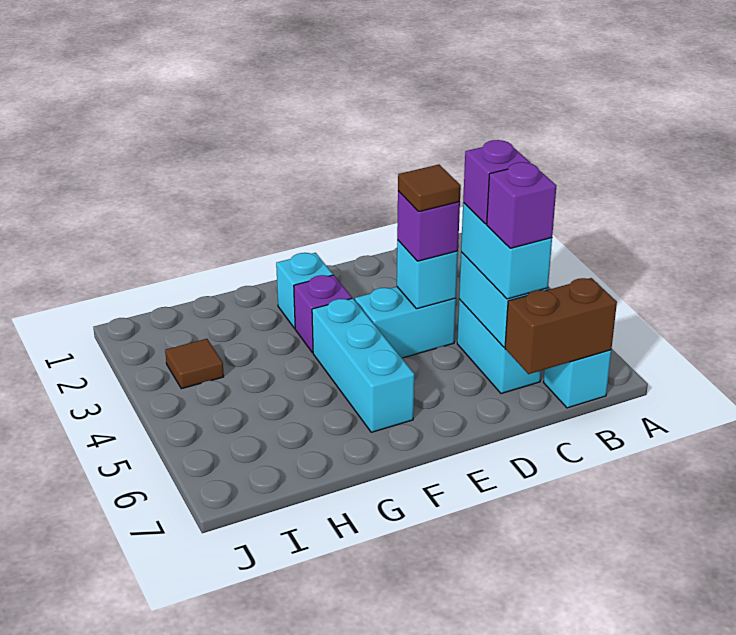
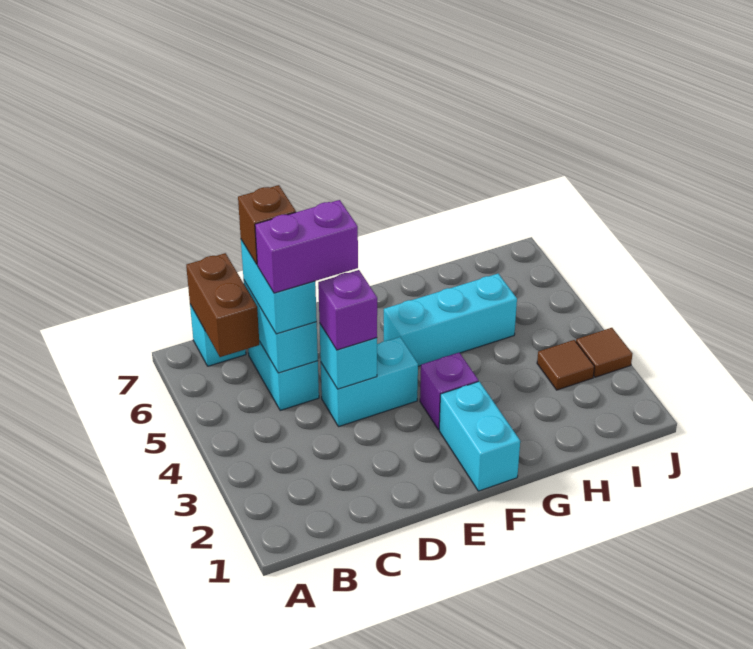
brown brick B7:C7 level 2 -> brown brick B6:B7 level 2
purple brick C5 level 4 -> purple brick C5:D5 level 4
purple brick C6 level 4 -> brown brick C6 level 4
brown tile D4 level 4 -> brown tile J3 level 1
cyan brick F2 level 1 -> cyan brick F1:F2 level 1
cyan brick F4:F6 level 1 -> cyan brick F5:H5 level 1

